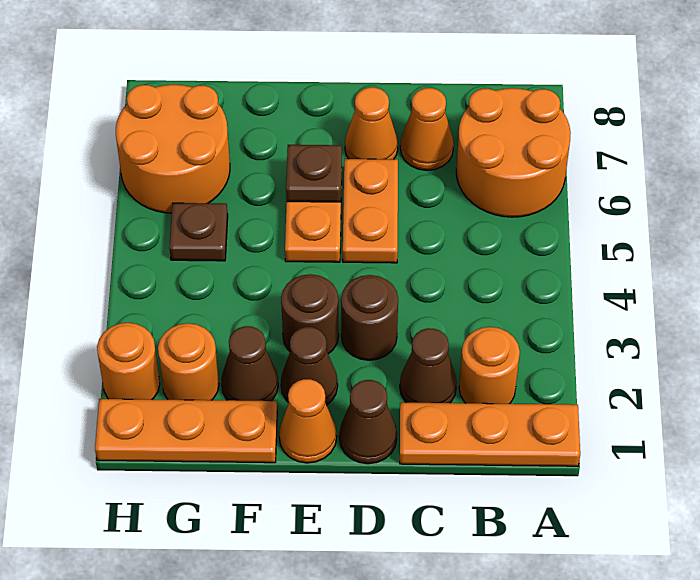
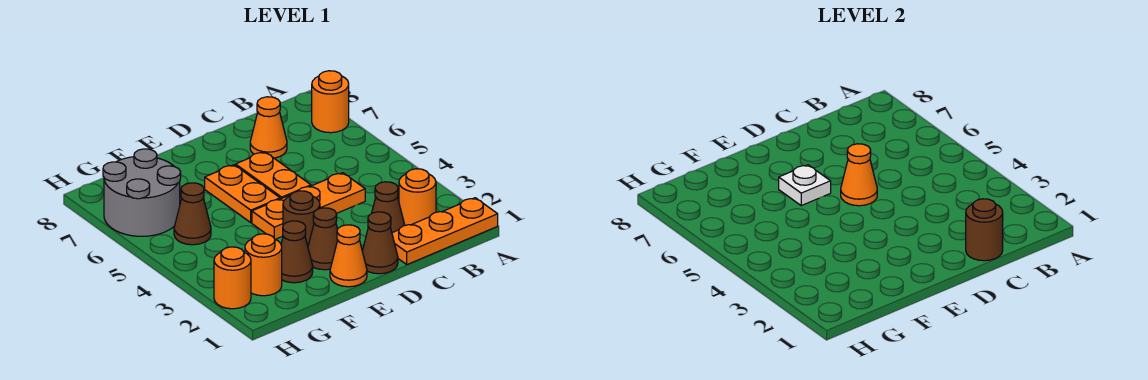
orange round brick A6:B7 level 1 -> orange round brick A7 level 1
brown round brick D3 level 1 -> brown round brick C1 level 2
orange cone D7 level 1 -> orange cone D5 level 2
brown plate E6 level 2 -> white plate E6 level 2
orange plate F1:H1 level 1 -> orange plate C4:E4 level 1
brown plate G5 level 1 -> brown cone G5 level 1
orange round brick G6:H7 level 1 -> grey round brick G6:H7 level 1

